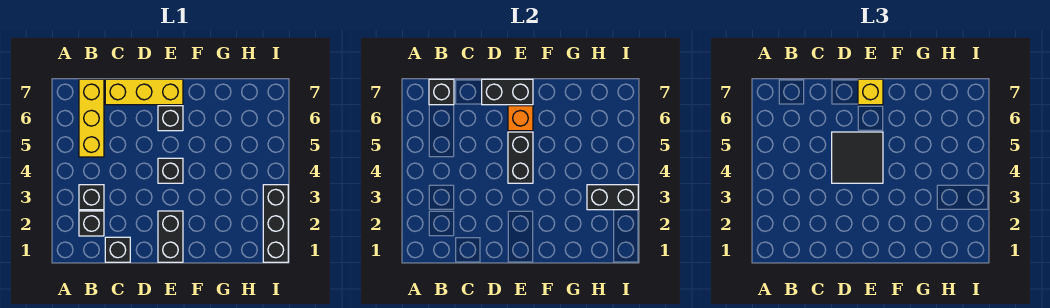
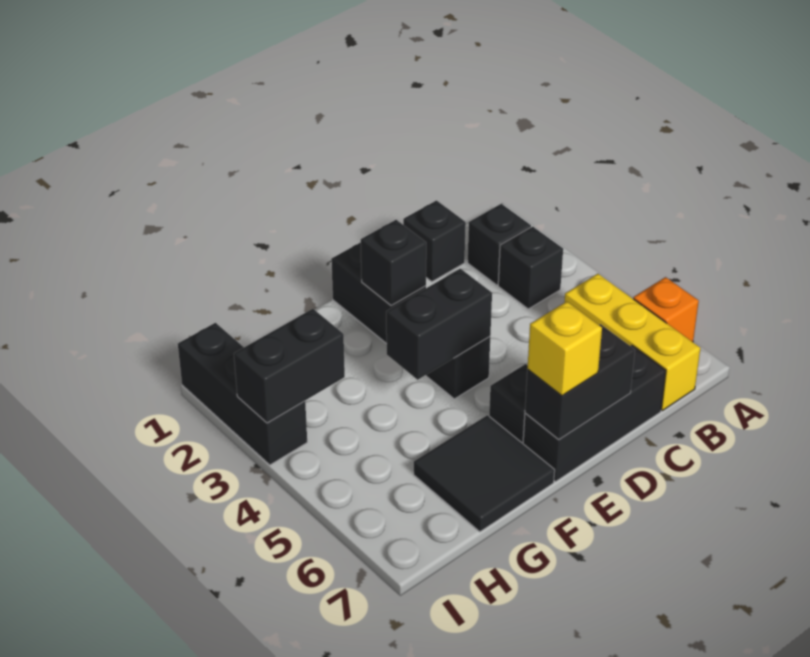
black brick B7 level 2 -> black brick E2 level 2
yellow brick C7:E7 level 1 -> black brick C7:E7 level 1
black tile D4:E5 level 3 -> black tile F6:G7 level 1
black brick E4:E5 level 2 -> black brick E4:F4 level 2
orange brick E6 level 2 -> orange brick A6 level 1

